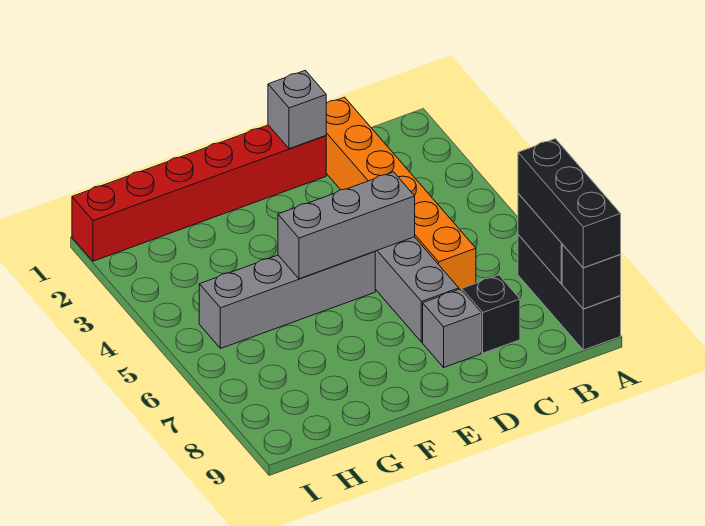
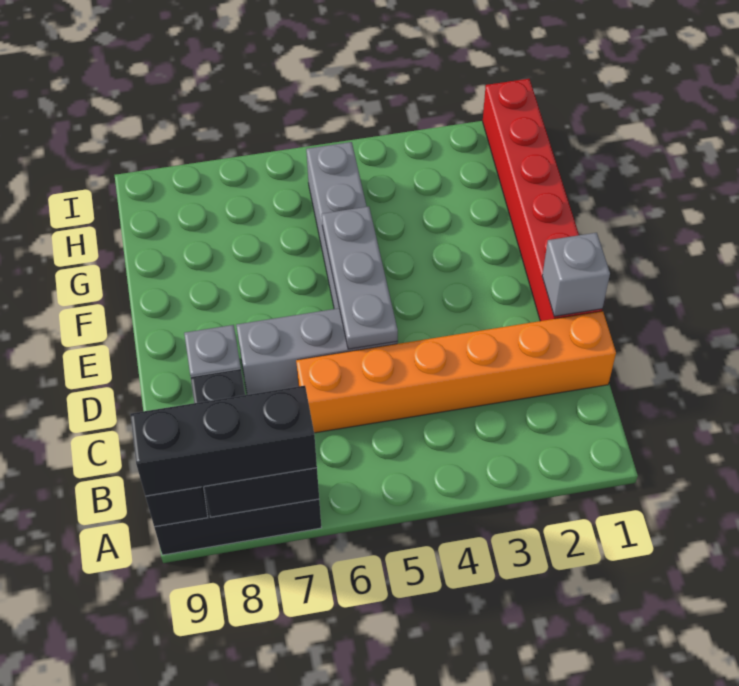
grey brick D5:F5 level 2 -> grey plate D5:F5 level 2

